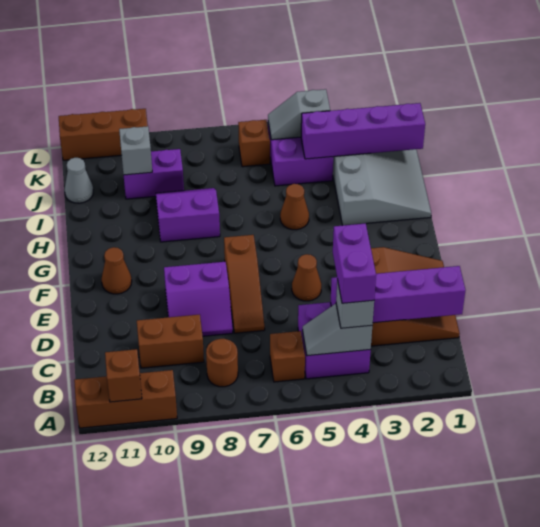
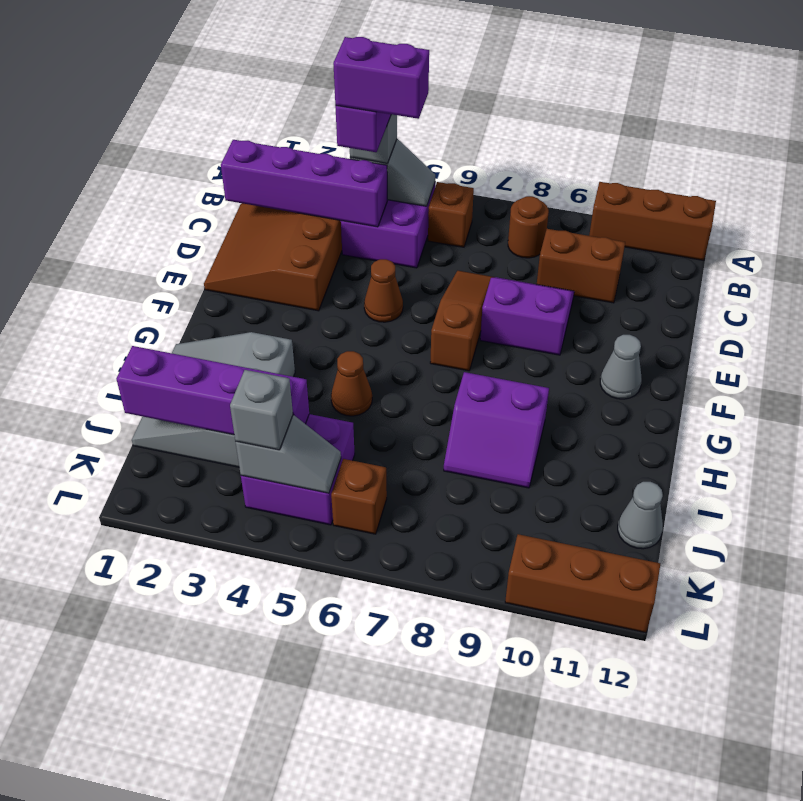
brown brick A11 level 2 -> none
brown cone F11 level 1 -> grey cone F11 level 1
purple brick J9:J10 level 1 -> purple brick C4:C5 level 5
grey brick J10 level 2 -> grey brick K4 level 3

